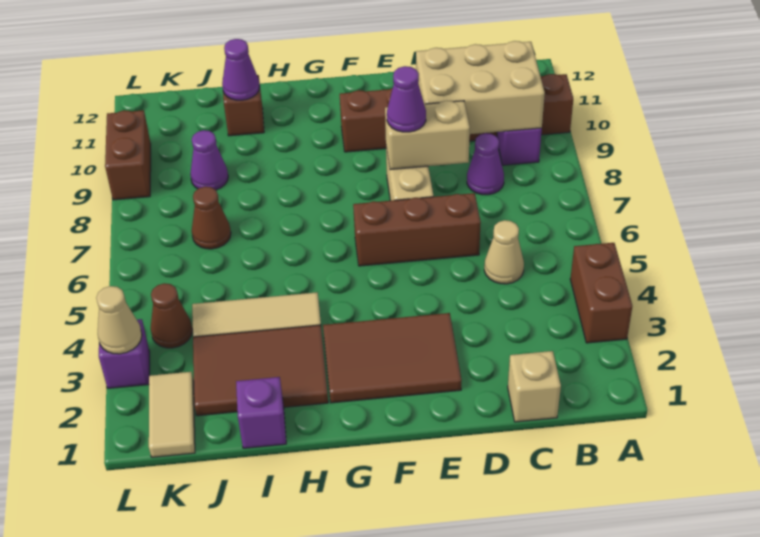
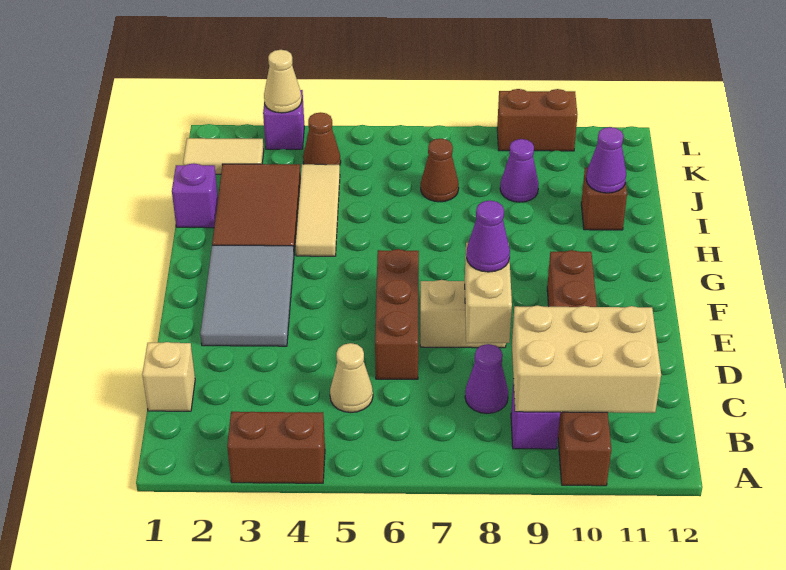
tan brick B9:D10 level 2 -> tan brick B9:C11 level 2
brown tile E2:G3 level 1 -> grey tile E2:G3 level 1

